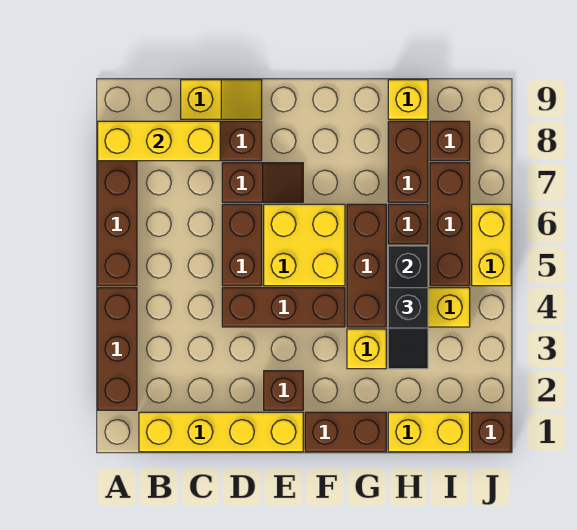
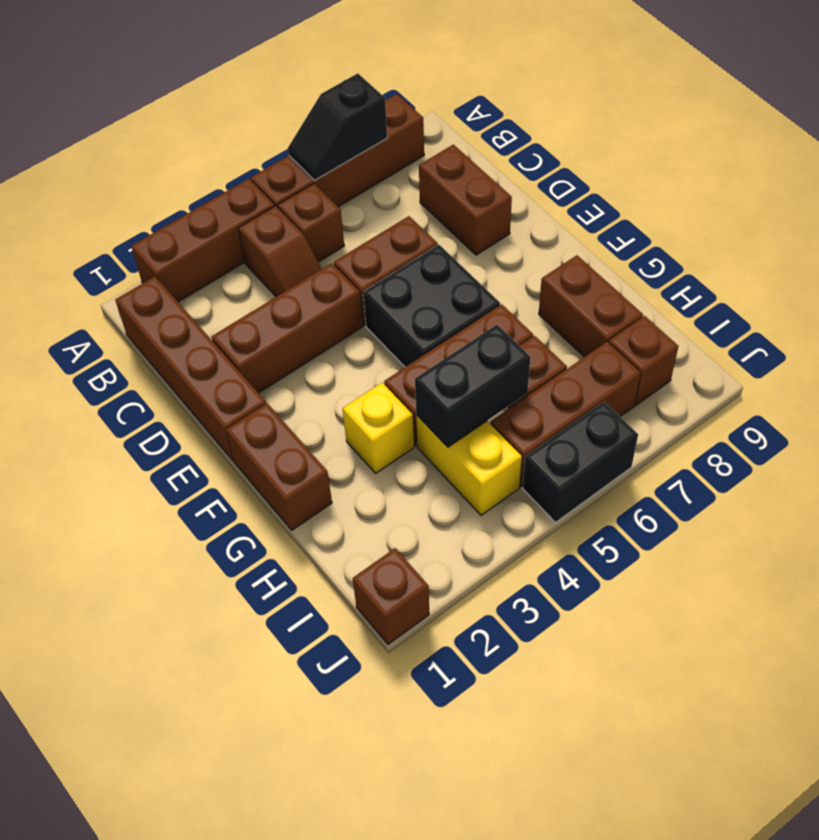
yellow brick A8:C8 level 2 -> none
yellow brick B1:E1 level 1 -> brown brick B1:E1 level 1
yellow slope C9:D9 level 1 top C -> none
brown brick D4:F4 level 1 -> brown brick D2:D4 level 1
brown slope D7:E7 level 1 top D -> brown slope B4:C4 level 1 top B
brown brick E2 level 1 -> brown brick B5 level 1
yellow brick E5:F6 level 1 -> black brick E5:F6 level 1
yellow brick H1:I1 level 1 -> none
black slope H3:H4 level 3 top 4 -> black slope A6:A7 level 2 top 7
brown brick H7:H8 level 1 -> brown brick G8:H8 level 1
yellow brick H9 level 1 -> none
yellow brick J5:J6 level 1 -> black brick J5:J6 level 1

